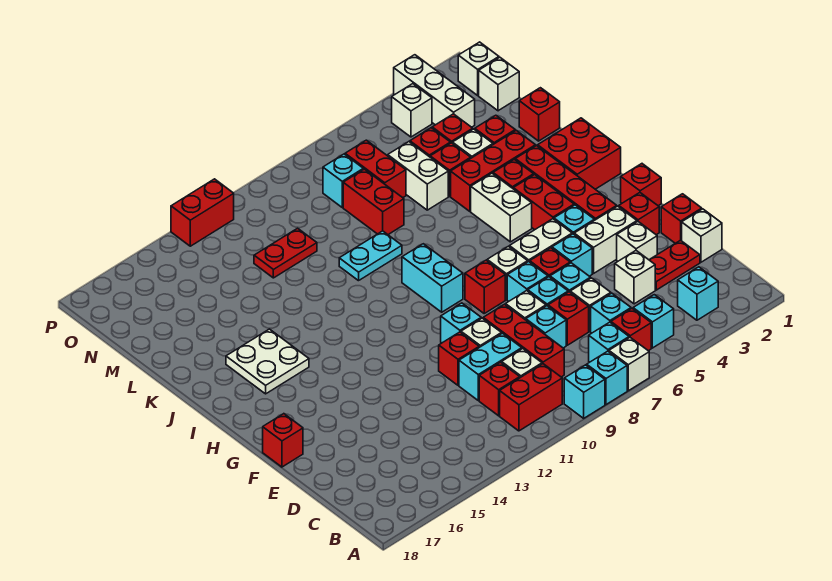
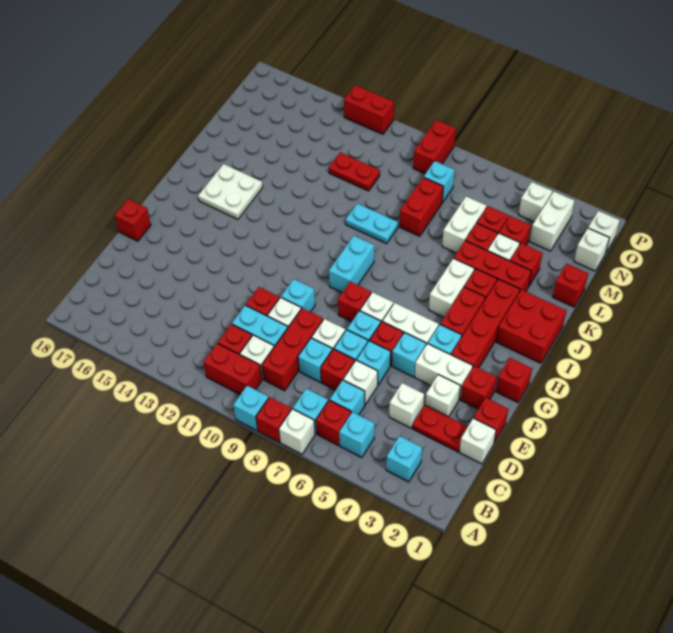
cyan brick A8 level 1 -> red brick A8 level 1
red brick M7:N7 level 1 -> red brick O9:P9 level 1
white brick N3:P3 level 1 -> white brick N3:O3 level 1

